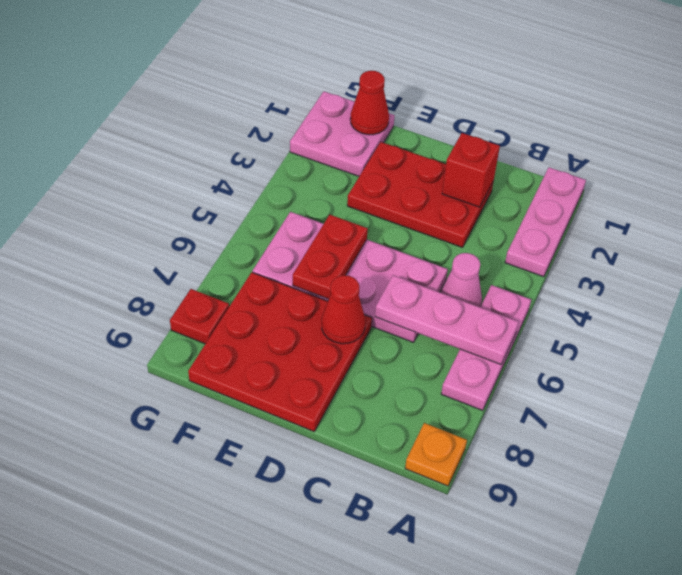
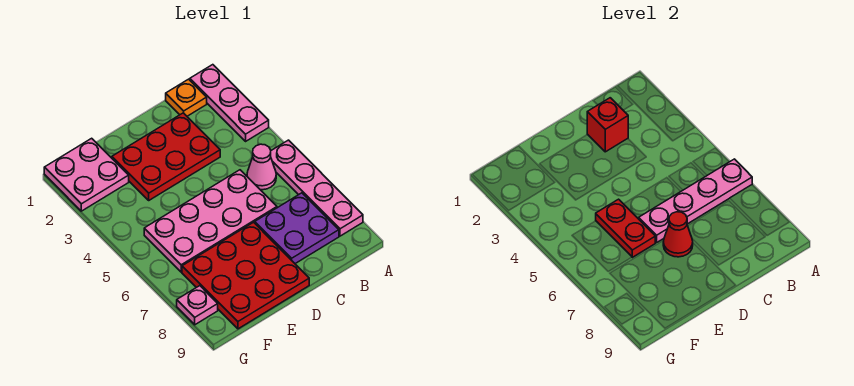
pink plate A5:A7 level 1 -> pink plate A5:A8 level 1
pink plate A6:C6 level 2 -> pink plate A6:D6 level 2
orange plate A9 level 1 -> orange plate B1 level 1
none -> purple plate B7:C8 level 1
red cone F1 level 2 -> none
red plate G8 level 1 -> pink plate G8 level 1

